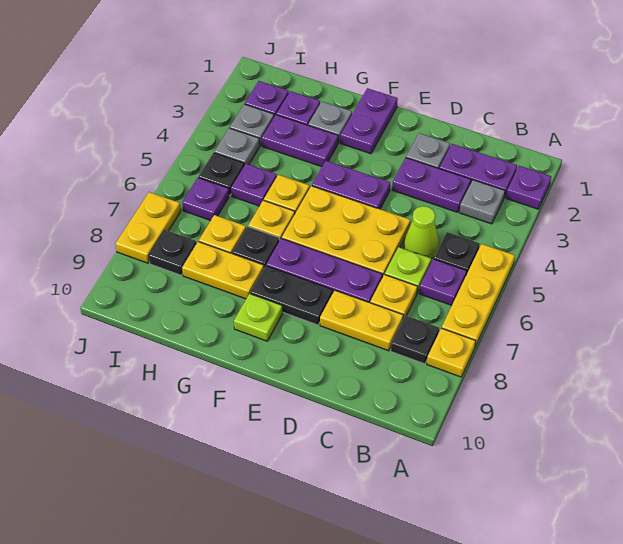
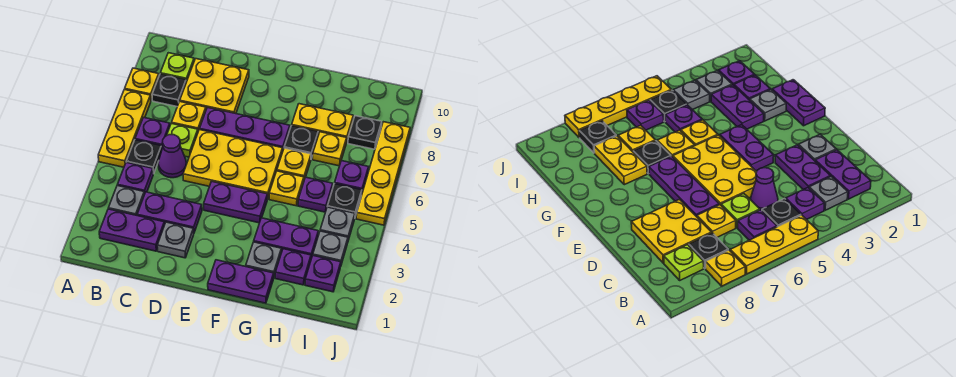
purple plate A2 level 1 -> purple plate B4 level 1
lime cone C5 level 1 -> purple cone C5 level 1
yellow plate C8:D8 level 1 -> yellow plate C8:D9 level 1
black plate E8:F8 level 1 -> none
purple plate F1:F2 level 1 -> purple plate F1:G1 level 1
lime plate F9 level 1 -> lime plate B9 level 1
yellow plate J7:J8 level 1 -> yellow plate J5:J8 level 1

